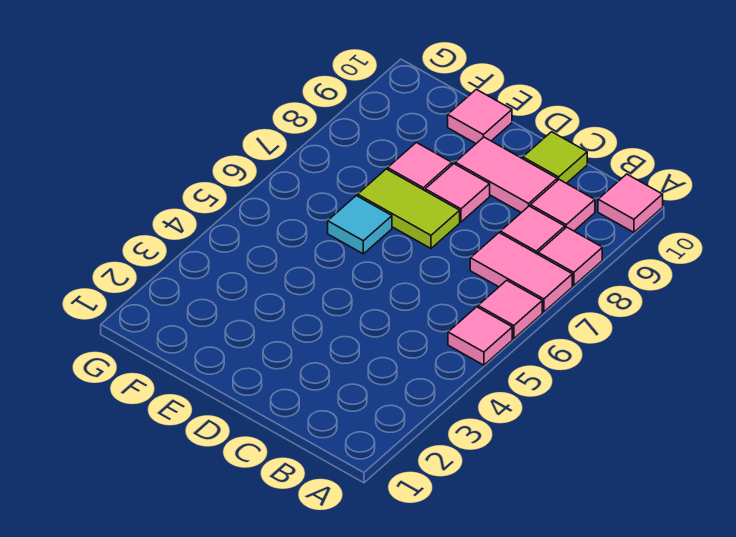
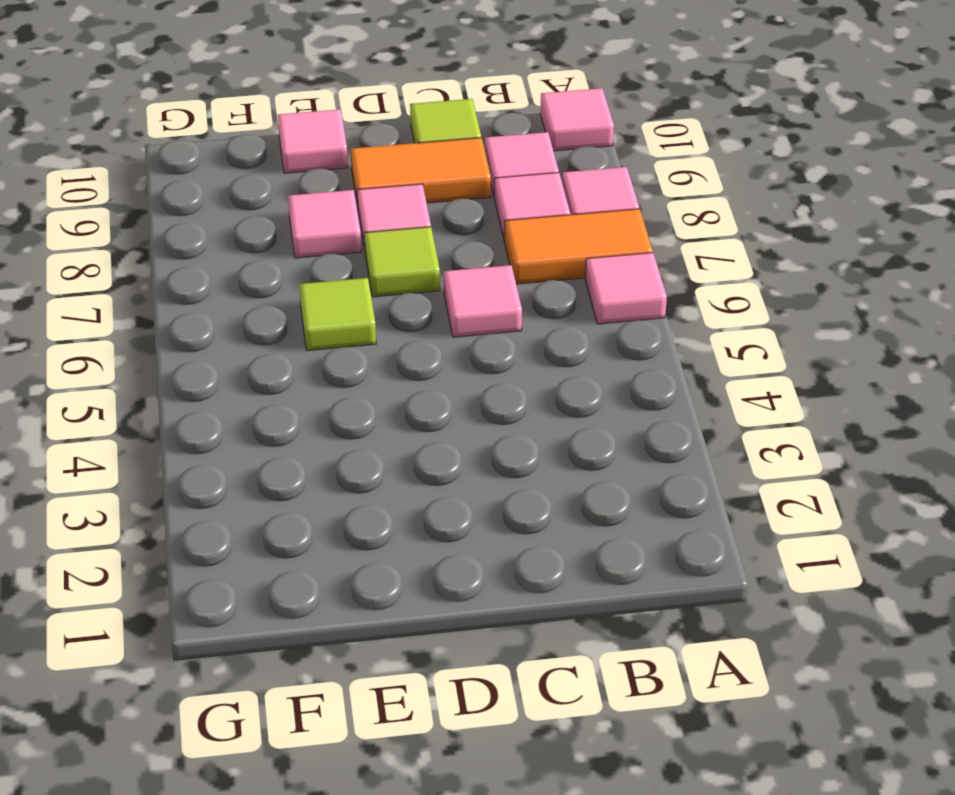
pink tile A5 level 1 -> pink tile C6 level 1
pink tile A7:B7 level 1 -> orange tile A7:B7 level 1
pink tile C9:D9 level 1 -> orange tile C9:D9 level 1
lime tile D7:E7 level 1 -> lime tile D7 level 1
cyan tile E6 level 1 -> lime tile E6 level 1

